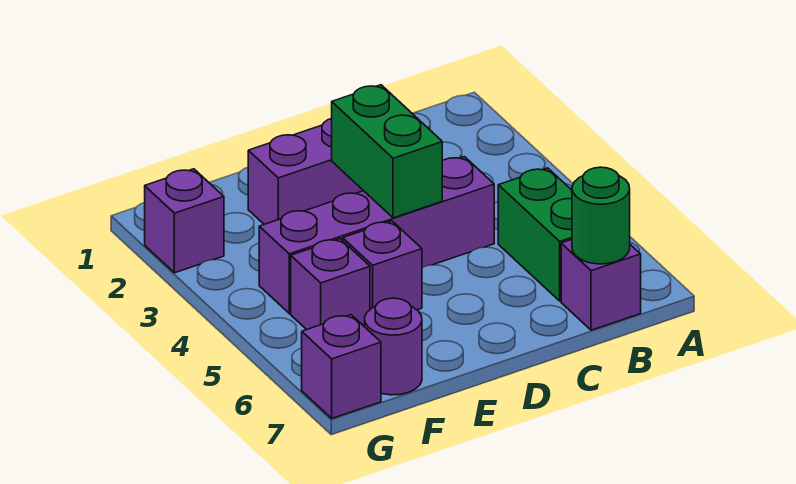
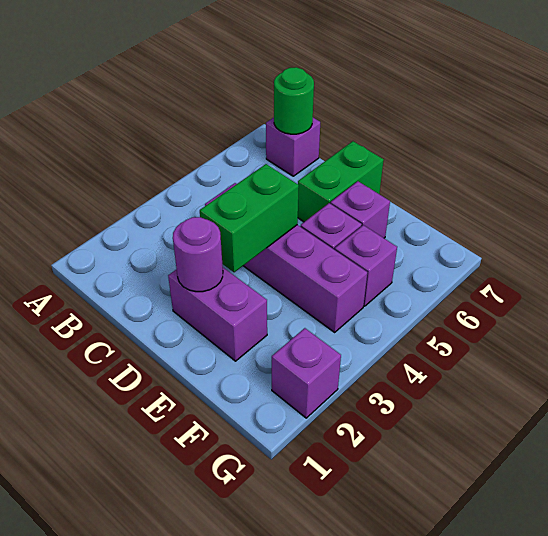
green brick B5:B6 level 1 -> green brick D6:D7 level 1
purple round brick F7 level 1 -> purple round brick D2 level 2
purple brick G7 level 1 -> purple brick E6 level 1

